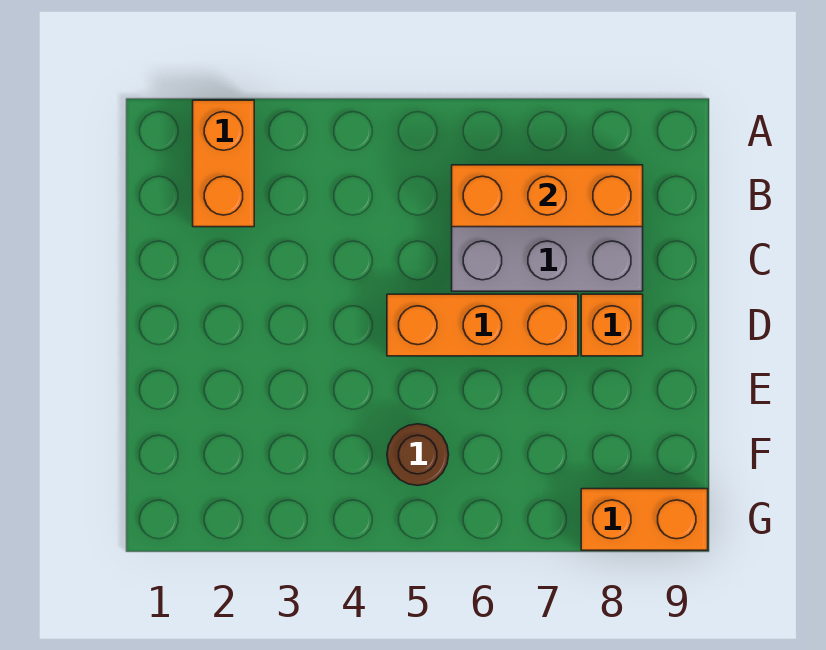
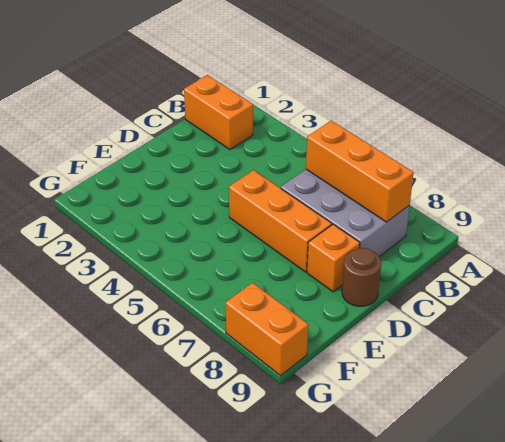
orange brick A2:B2 level 1 -> orange brick B1:B2 level 1
brown round brick F5 level 1 -> brown round brick D9 level 1

